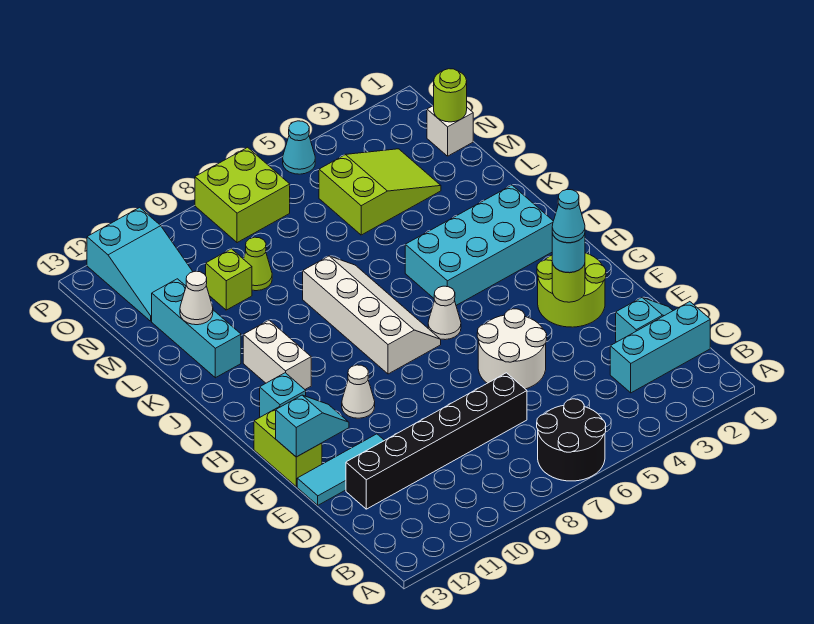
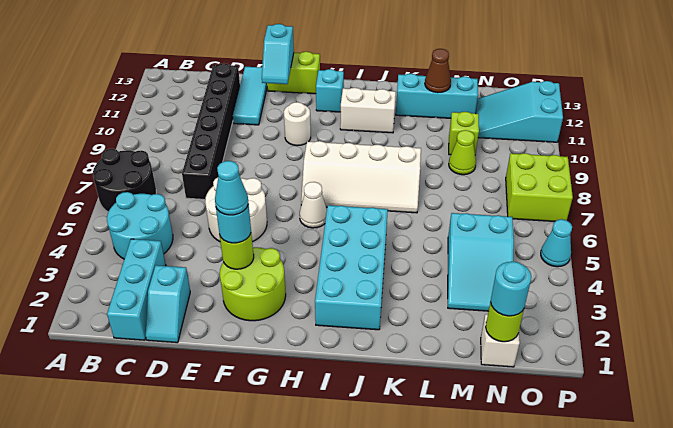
none -> cyan round brick B4:C5 level 1
white cone G10 level 1 -> white round brick G10 level 1
white cone L12 level 2 -> brown cone L12 level 2
lime slope M3:N5 level 1 top 5 -> cyan slope M3:N5 level 1 top 5
none -> cyan round brick N1 level 3

